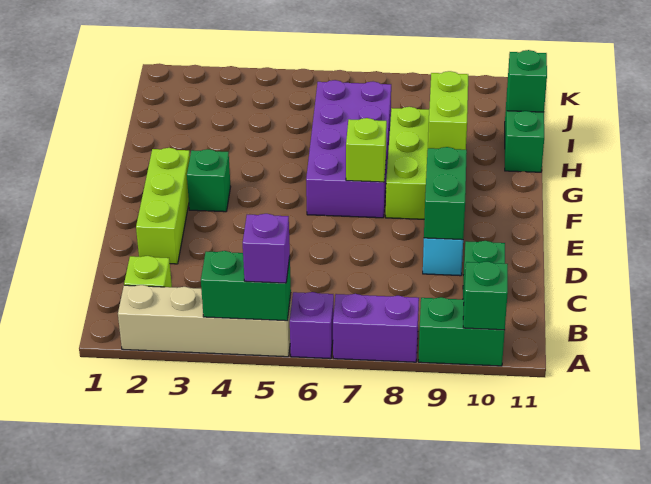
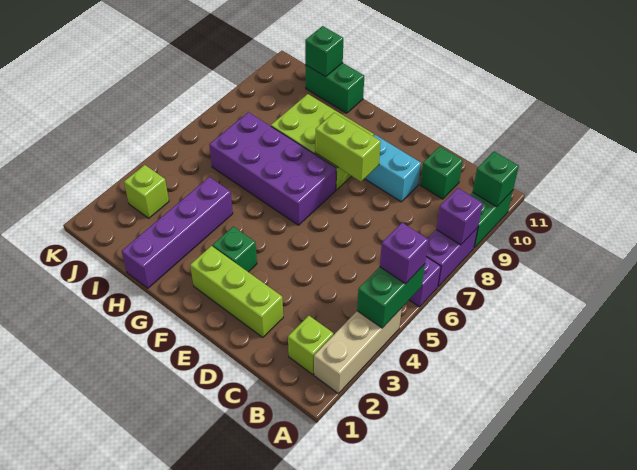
tan brick A2:A5 level 1 -> tan brick A2:A4 level 1
none -> purple brick A8 level 2
green brick D9:E9 level 2 -> none
lime brick F7 level 2 -> lime brick J3 level 1
lime brick G9:H9 level 2 -> lime brick E8:F8 level 2
none -> purple brick H1:H4 level 1

